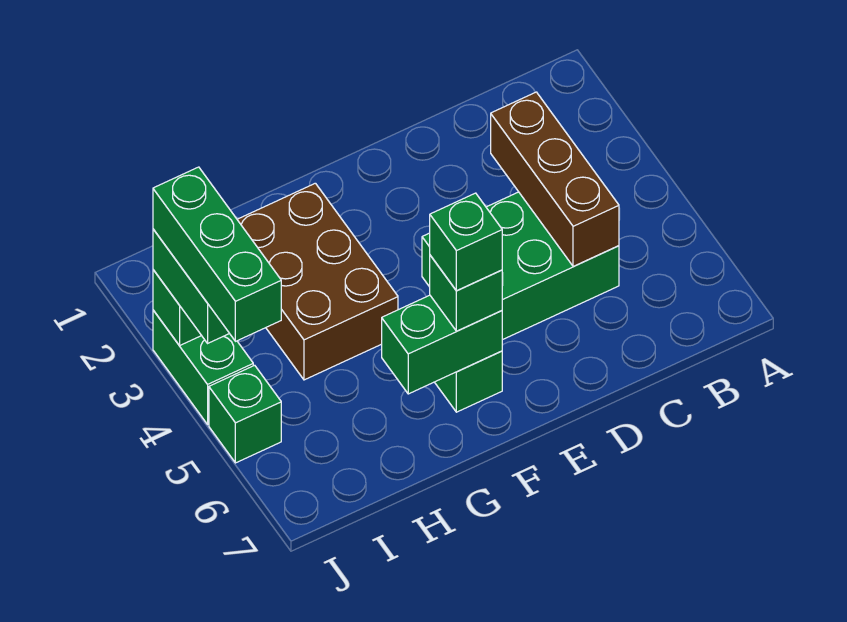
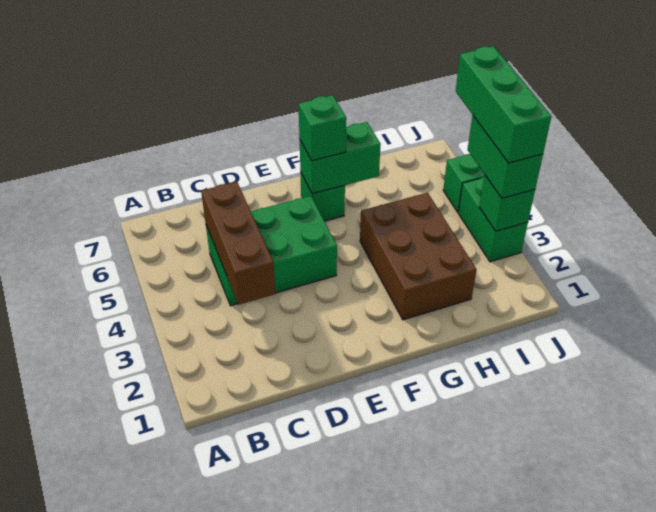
green brick F6 level 4 -> none

